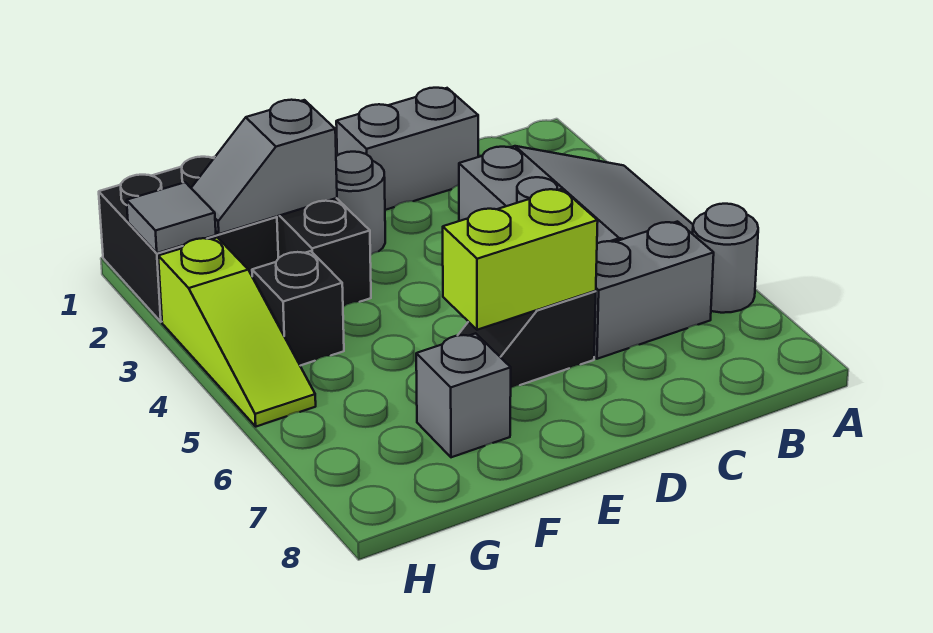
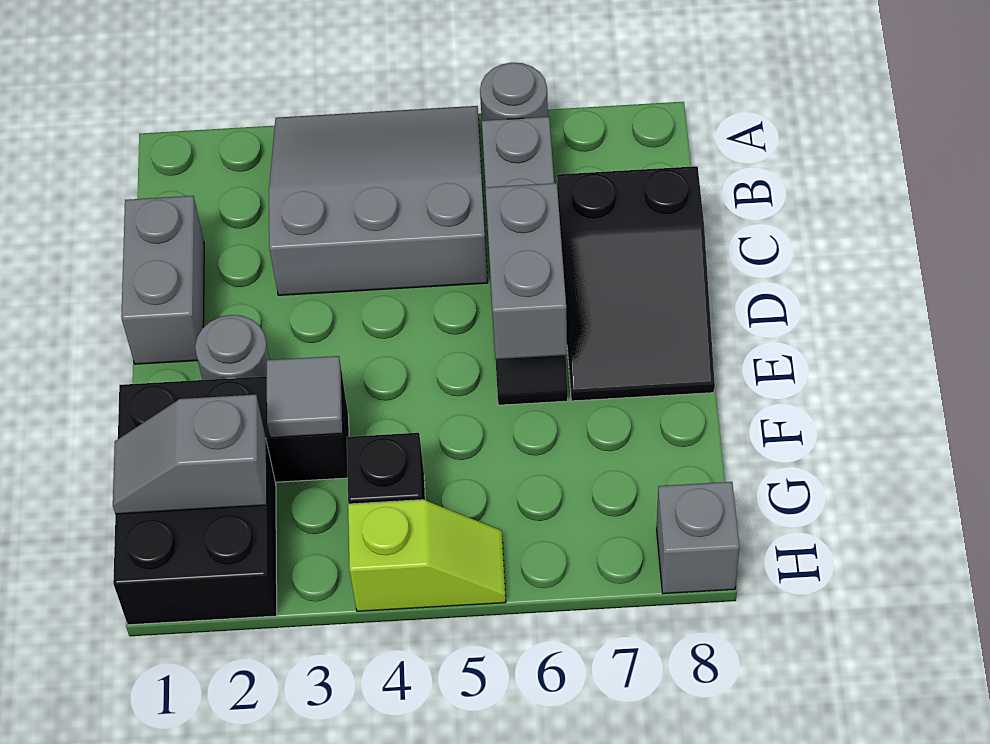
none -> black slope C7:E8 level 1 top C
lime brick D6:E6 level 2 -> grey brick D6:E6 level 2
grey slope F2:G2 level 2 top F -> grey slope G1:G2 level 2 top 2
grey brick F7 level 1 -> grey brick H8 level 1
grey tile H2 level 2 -> grey tile F3 level 2
lime slope H3:H5 level 1 top 3 -> lime slope H4:H5 level 1 top 4

